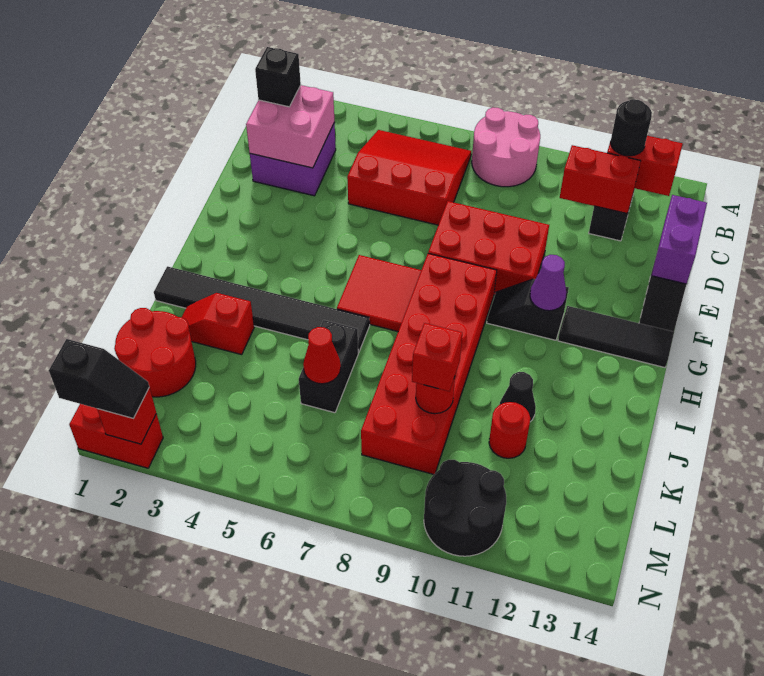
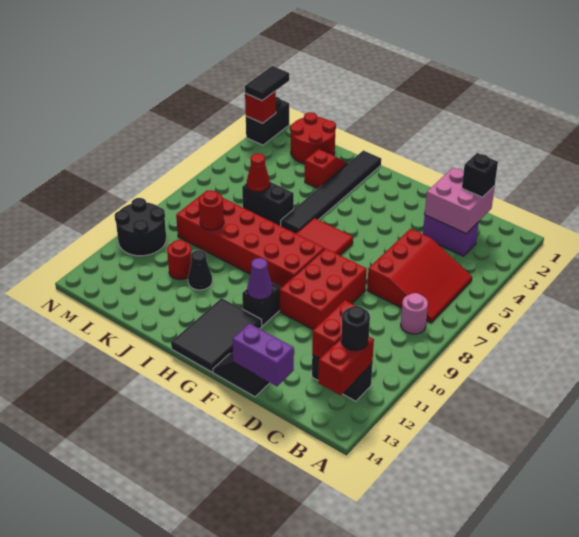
pink round brick A8:B9 level 1 -> pink round brick B8 level 1
purple brick C2:D3 level 1 -> purple brick C3:D3 level 1
black tile G12:G14 level 1 -> black tile G12:H14 level 1
red brick K9 level 3 -> none
red brick N1:N2 level 1 -> black brick N1:N2 level 1
black slope N1:N2 level 3 top 1 -> black tile N1:N2 level 3

